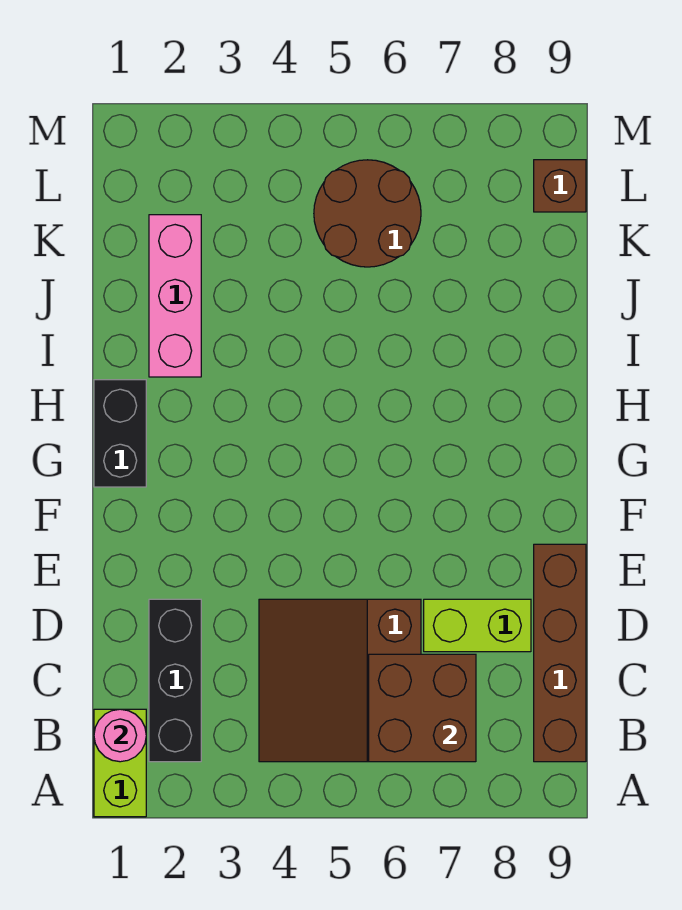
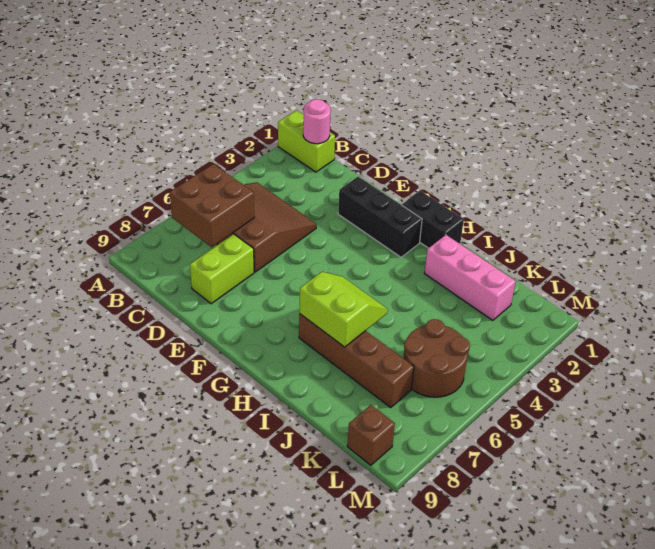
black brick B2:D2 level 1 -> black brick E2:G2 level 1
brown brick B9:E9 level 1 -> brown brick H7:K7 level 1
none -> lime slope H6:I7 level 2 top 7

